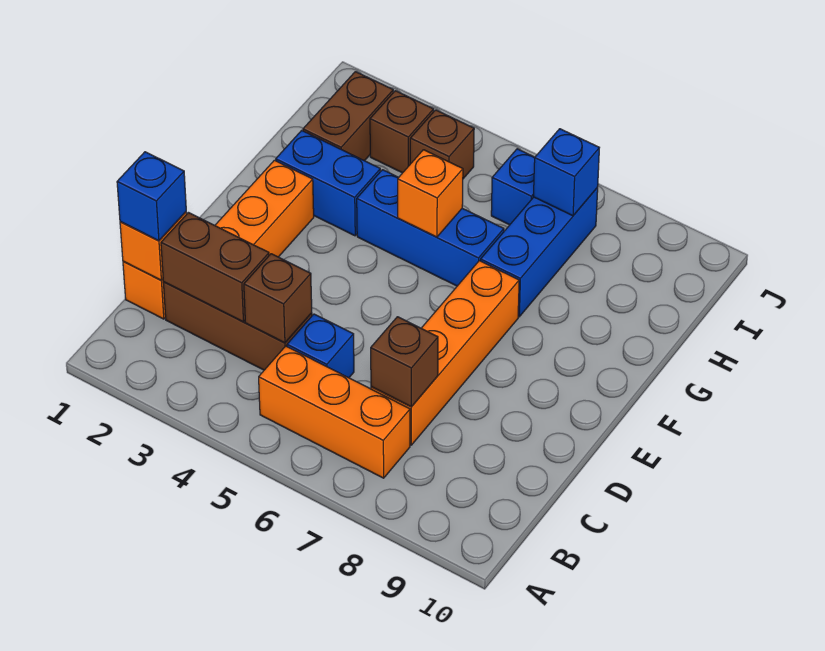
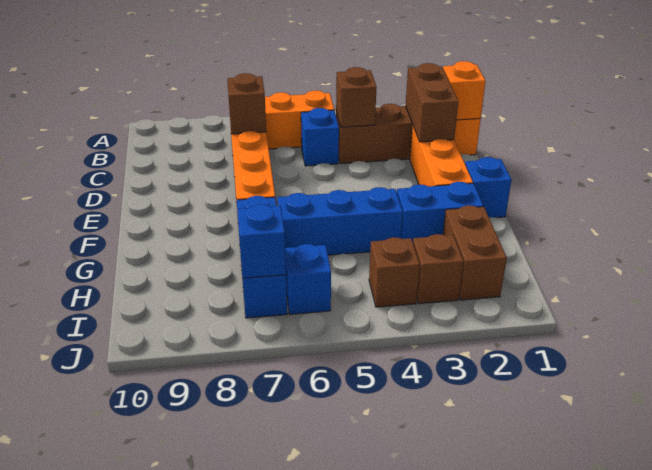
blue brick C1 level 3 -> blue brick F1 level 1
brown brick C2:C3 level 2 -> brown brick C2:D2 level 2
orange brick G5 level 2 -> none

